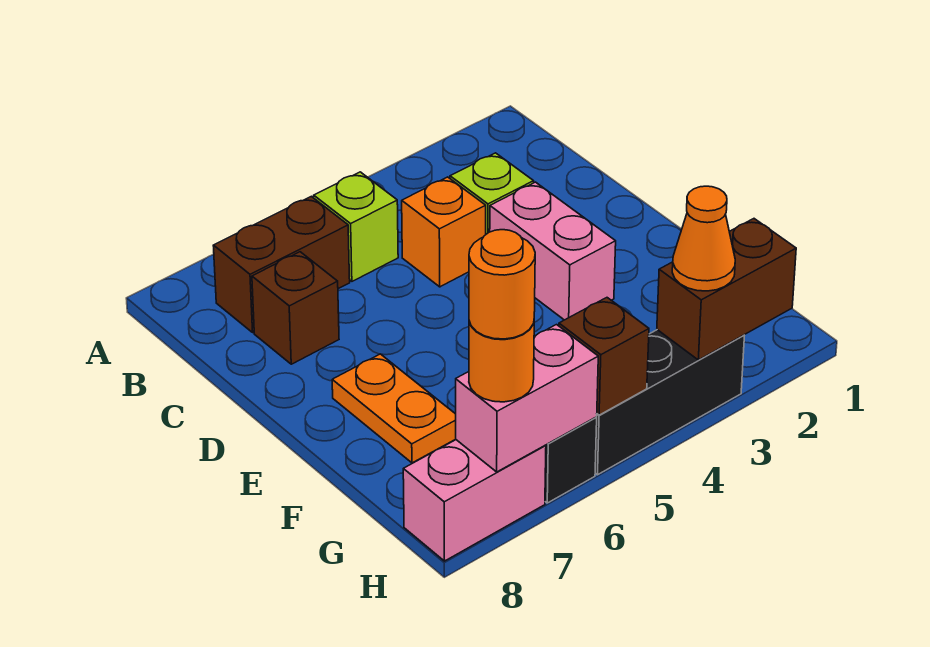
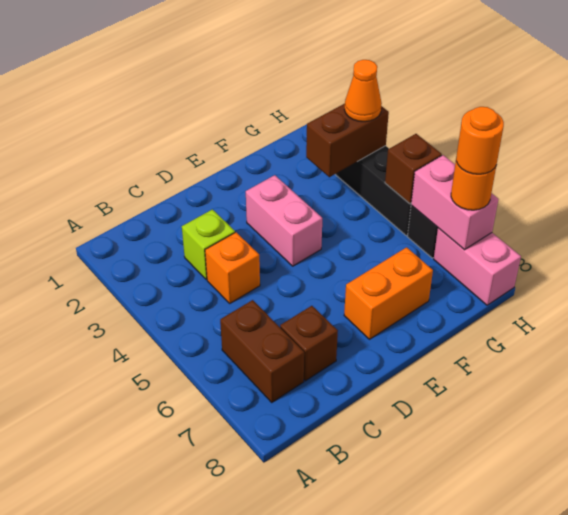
lime brick B5 level 1 -> none
pink brick D3:E3 level 1 -> pink brick E3:E4 level 1
orange plate E7:F7 level 1 -> orange brick E7:F7 level 1
brown brick H2:H3 level 2 -> brown brick G3:H3 level 2

